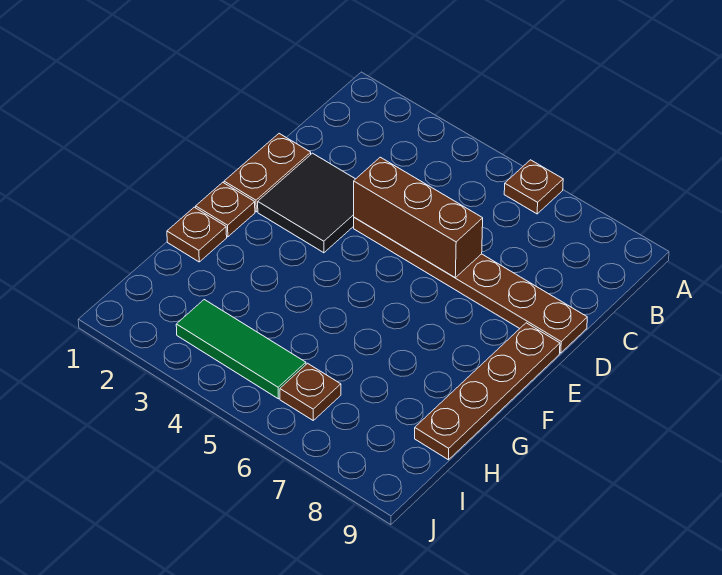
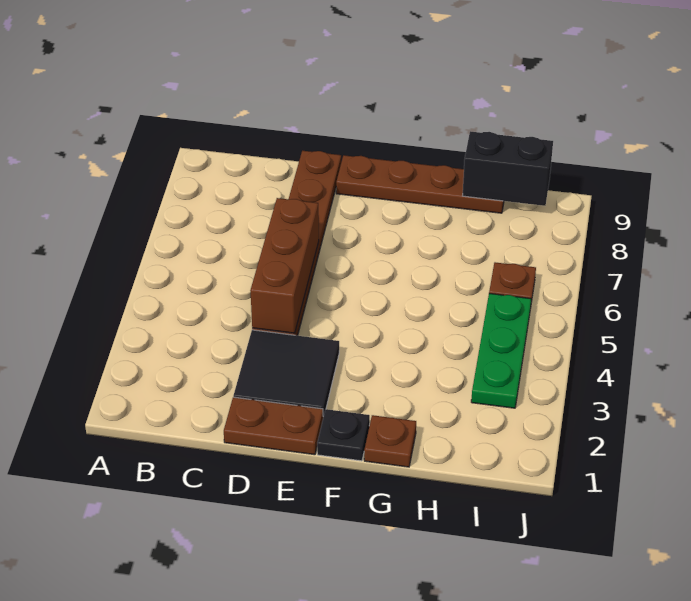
brown plate A6 level 1 -> none
brown plate F1 level 1 -> black plate F1 level 1
none -> black brick H9:I9 level 2
green tile I3:I5 level 1 -> green plate I3:I5 level 1

